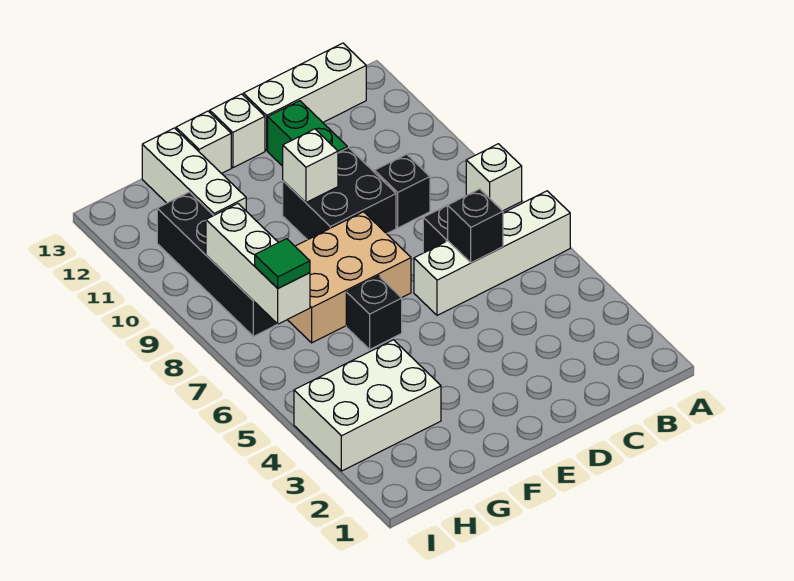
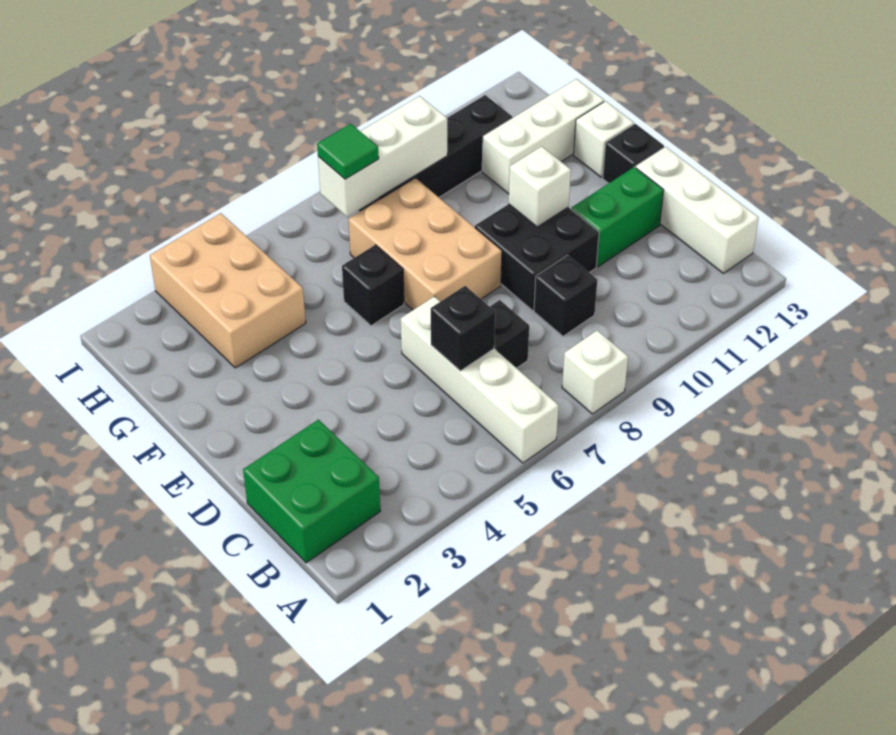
none -> green brick B1:C2 level 1
white brick E13 level 1 -> black brick E13 level 1
white brick G3:I4 level 1 -> tan brick G3:I4 level 1

